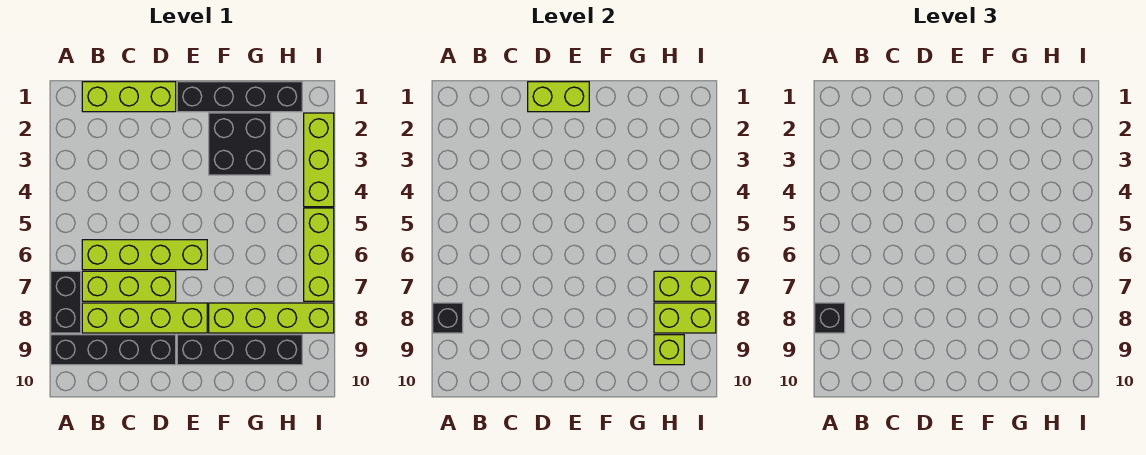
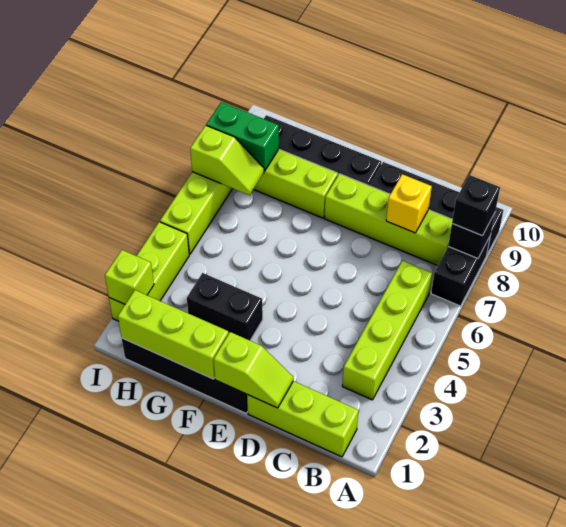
lime brick B6:E6 level 1 -> lime brick B3:B6 level 1
lime brick B7:D7 level 1 -> lime brick F1:H1 level 2
none -> yellow brick C8 level 2
lime brick D1:E1 level 2 -> lime slope D1:E1 level 2 top E
black brick F2:G3 level 1 -> black brick F3:G3 level 1
lime brick H7:I7 level 2 -> lime slope H7:I7 level 2 top I
lime brick H8:I8 level 2 -> green brick H8:I8 level 2
lime brick H9 level 2 -> lime brick I2 level 2

